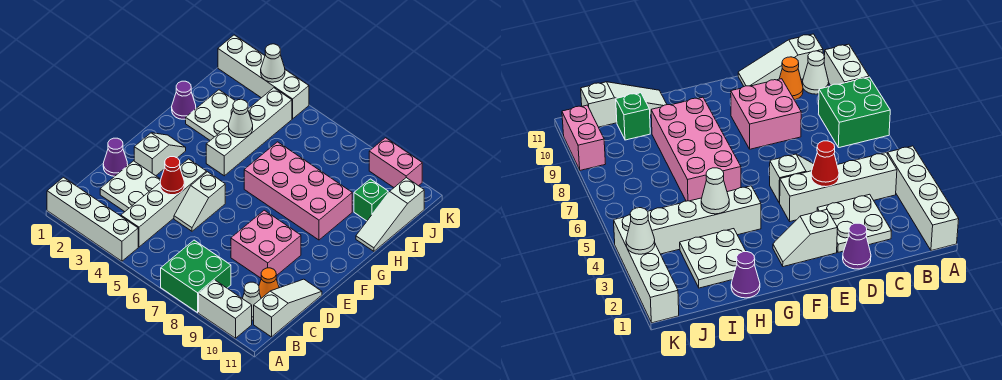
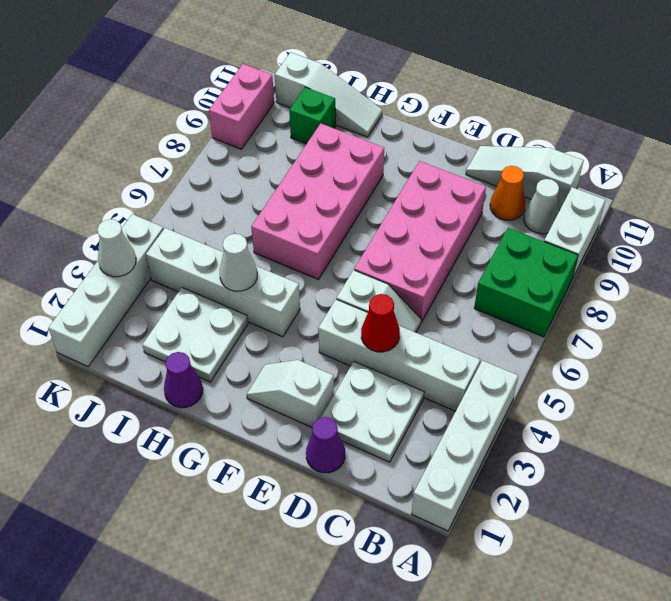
pink brick D8:E9 level 1 -> pink brick D6:E9 level 1

